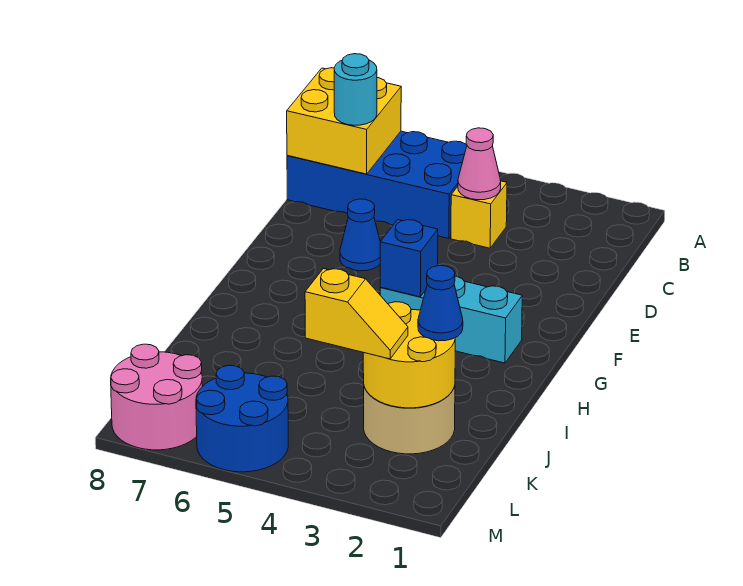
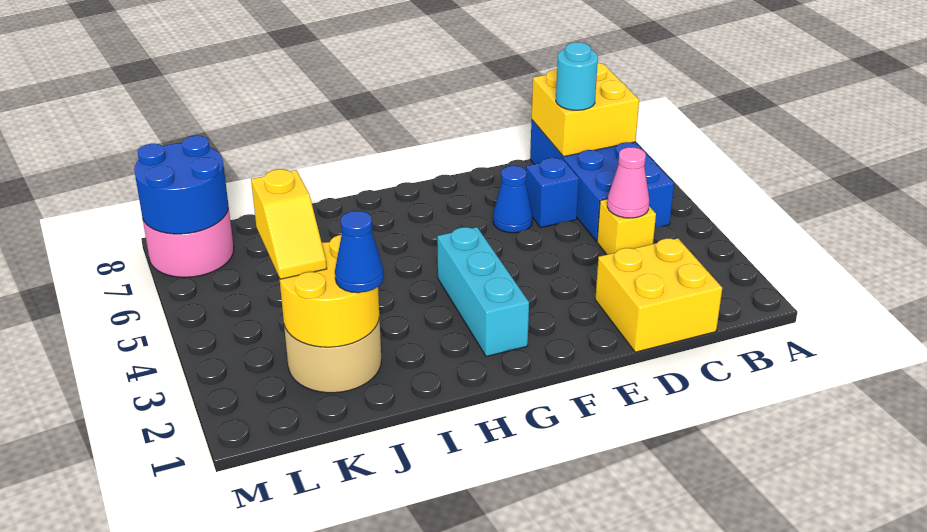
none -> yellow brick C1:D2 level 1
blue brick G4 level 2 -> blue brick D6 level 1
blue round brick L5:M6 level 1 -> blue round brick L7:M8 level 2

